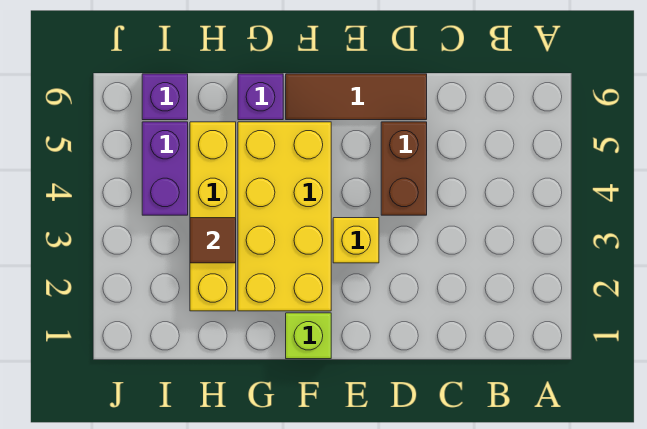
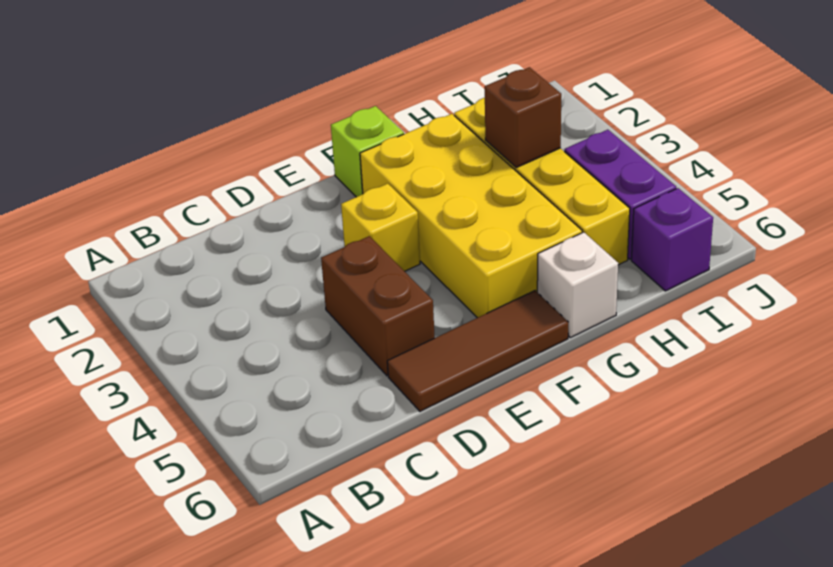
purple brick G6 level 1 -> white brick G6 level 1
brown tile H3 level 2 -> brown brick H3 level 2

